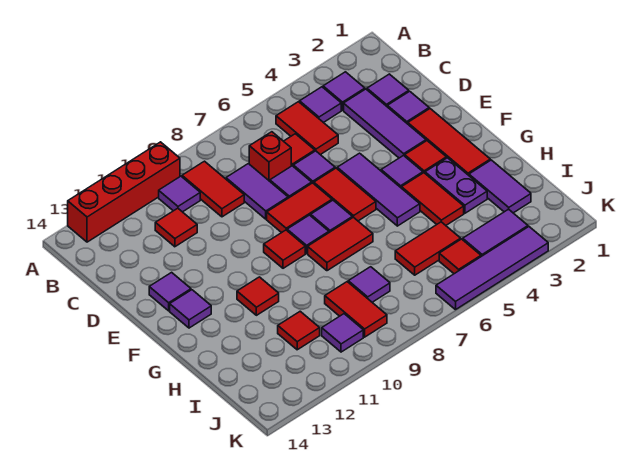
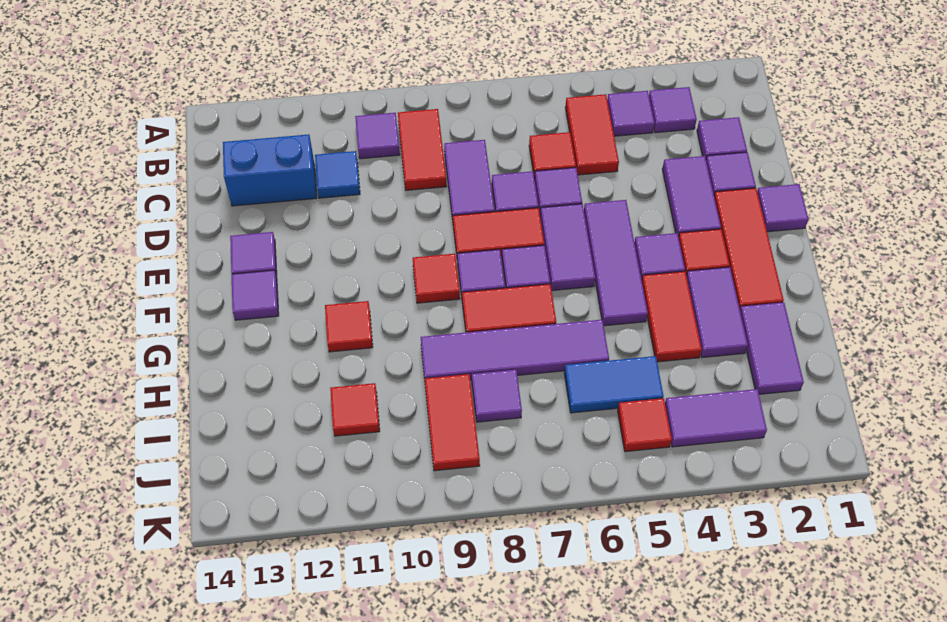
red brick A10:A13 level 1 -> none
purple tile C3:E3 level 1 -> purple tile D3:E3 level 1
red brick C7 level 1 -> none
red tile C11 level 1 -> blue tile C11 level 1
none -> blue brick C12:C13 level 1
red tile E6:F6 level 1 -> purple tile E6:F6 level 1
purple plate G3:H3 level 1 -> purple tile G3:H3 level 1
red tile I5:I6 level 1 -> blue tile I5:I6 level 1
purple tile J10 level 1 -> purple tile E1 level 1
purple tile K3:K6 level 1 -> purple tile H6:H9 level 1

